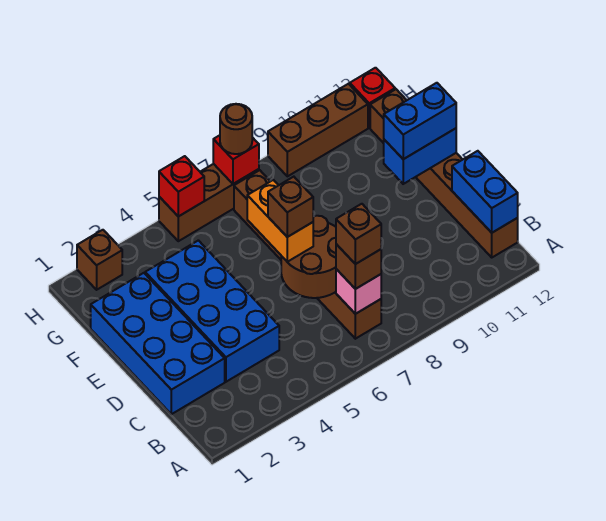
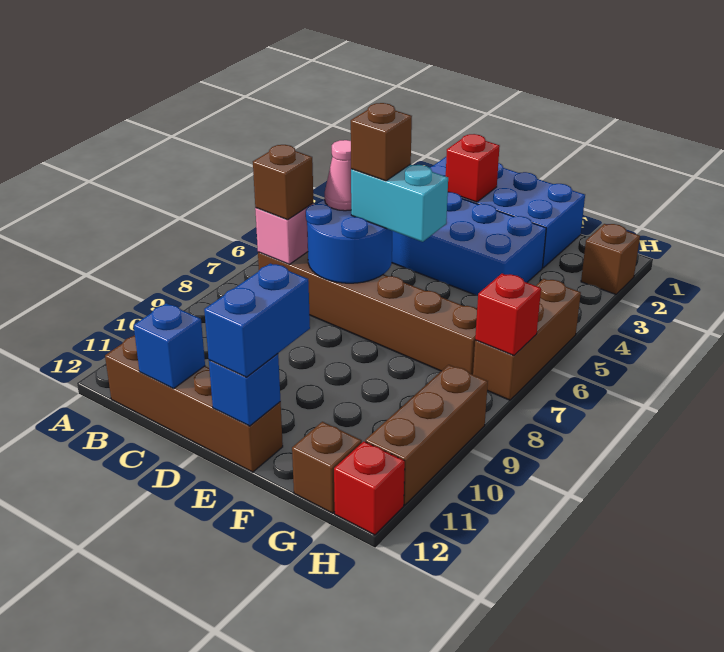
brown brick B7 level 4 -> none
blue brick B12:C12 level 2 -> blue brick C12 level 2
brown round brick C6:D7 level 2 -> blue round brick C6:D7 level 2
none -> pink cone C6 level 3
orange brick D6:E6 level 3 -> cyan brick D6:E6 level 3
blue brick E11:E12 level 2 -> blue brick E12 level 2
red brick H5 level 2 -> red brick D2 level 2
brown round brick H7 level 3 -> none

